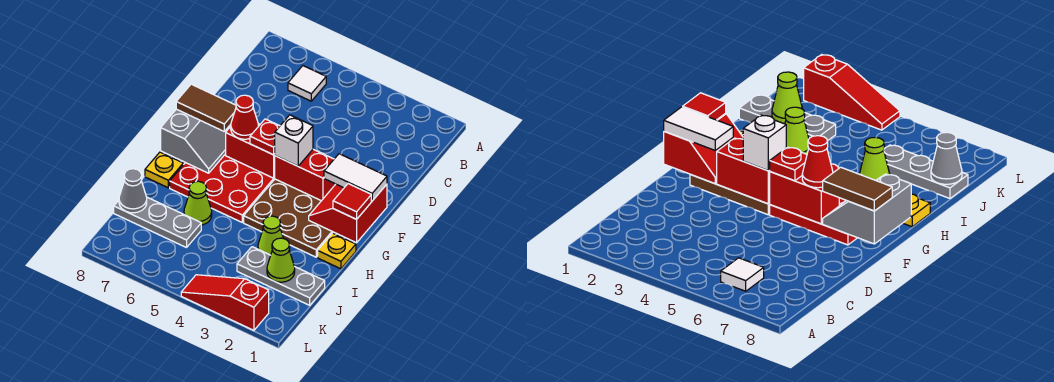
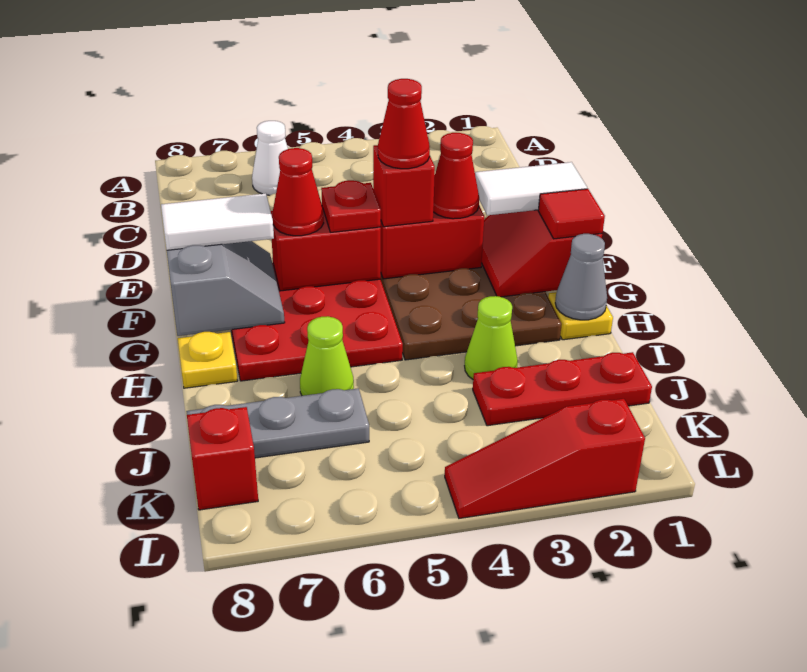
white tile B6 level 1 -> white cone B6 level 1
none -> red cone F3 level 3
white brick F4 level 3 -> red brick F4 level 3
none -> red cone F4 level 4
brown tile F7:F8 level 3 -> white tile F7:F8 level 3
grey plate J1:J3 level 1 -> red plate J1:J3 level 1
lime cone J2 level 2 -> none
grey cone J8 level 2 -> grey cone H1 level 2
none -> red brick K8 level 1

